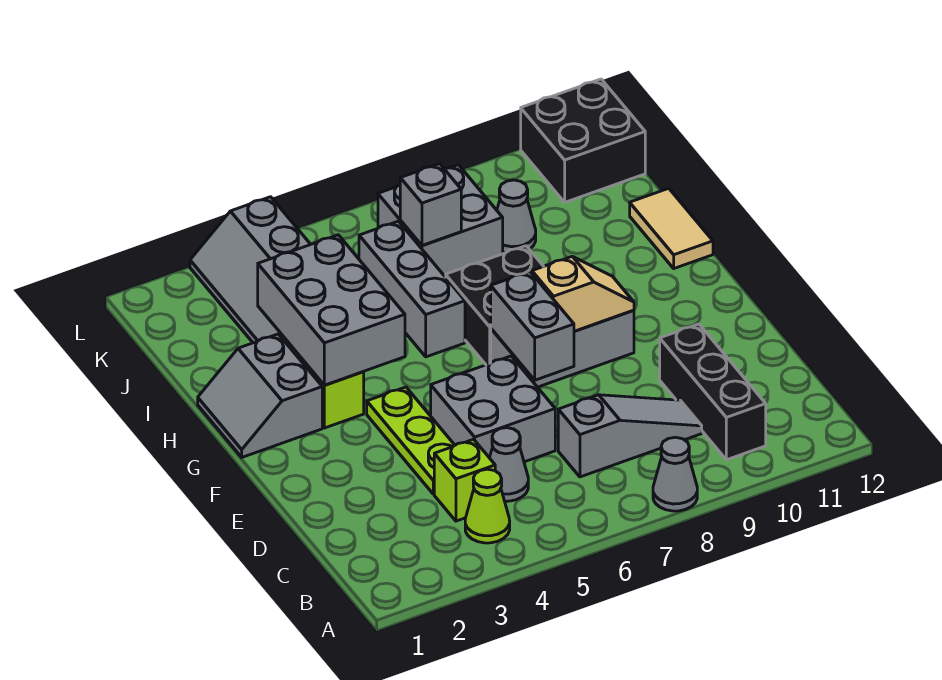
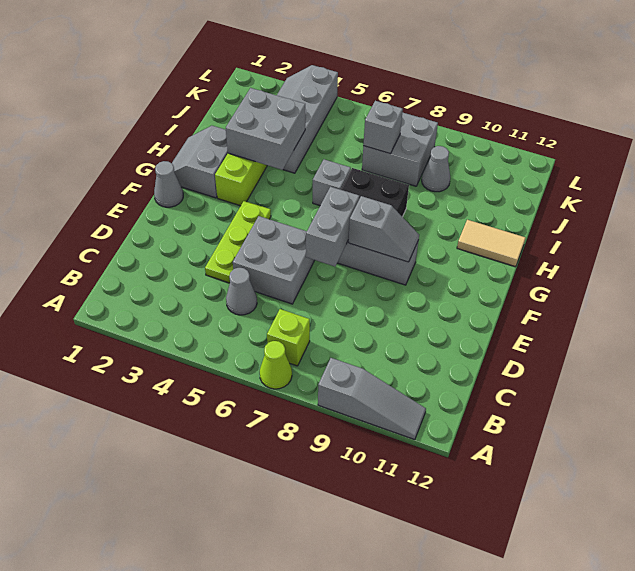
grey cone A8 level 1 -> grey cone F1 level 1
lime cone B4 level 1 -> lime cone A7 level 1
black brick B10:D10 level 1 -> none
lime brick C4 level 1 -> lime brick B7 level 1
grey slope C7:C9 level 1 top 7 -> grey slope A9:A11 level 1 top 9
tan slope F8:F9 level 2 top 8 -> grey slope F8:F9 level 2 top 8
grey brick G3:I4 level 2 -> grey brick H3:I4 level 2
grey brick H6:J6 level 1 -> grey brick H6 level 1
tan tile H12:I12 level 1 -> tan tile H11:H12 level 1
black brick K11:L12 level 1 -> none

